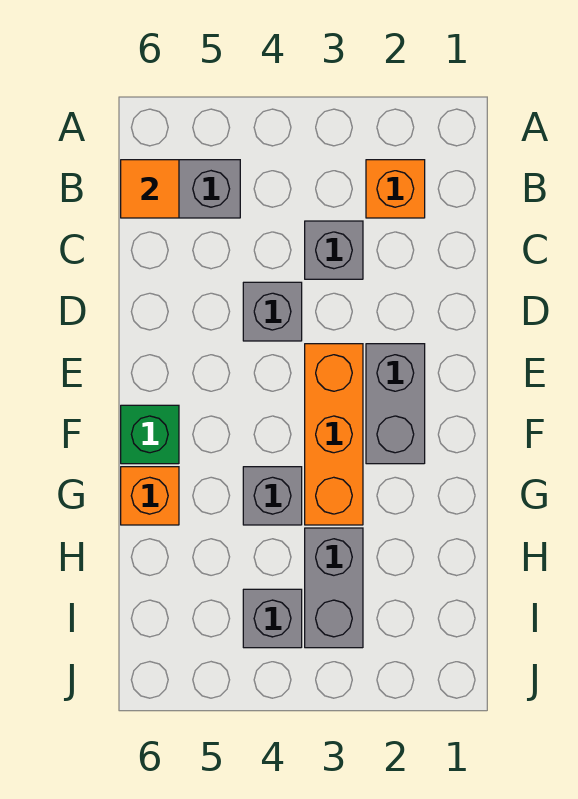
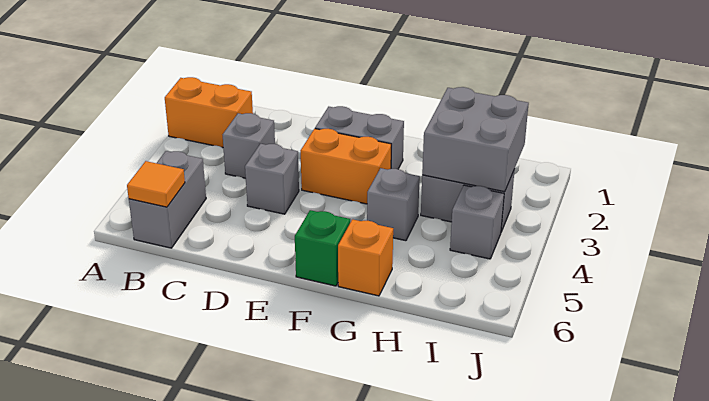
orange brick B2 level 1 -> orange brick A2:B2 level 1
orange brick E3:G3 level 1 -> orange brick E3:F3 level 1
none -> grey brick H2:I3 level 2

